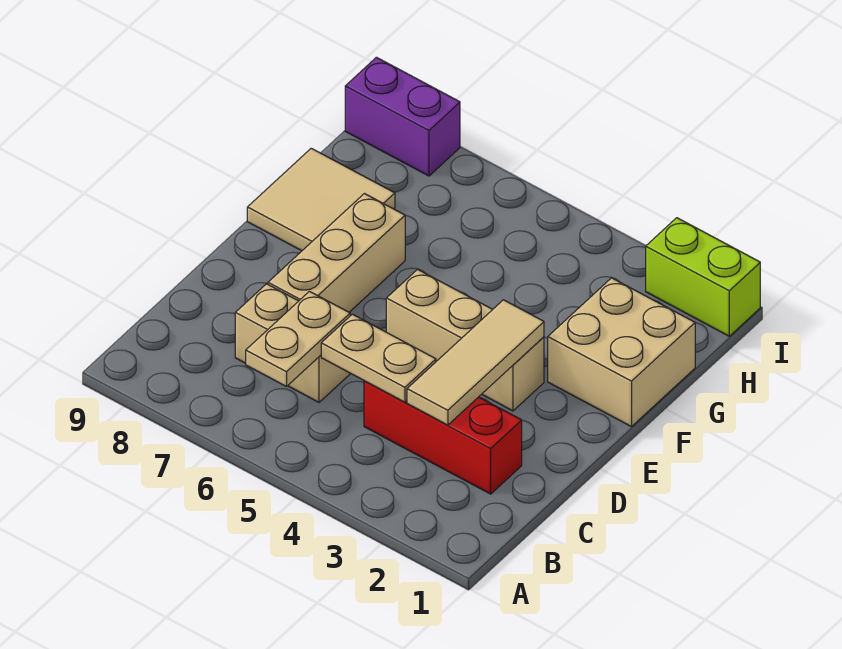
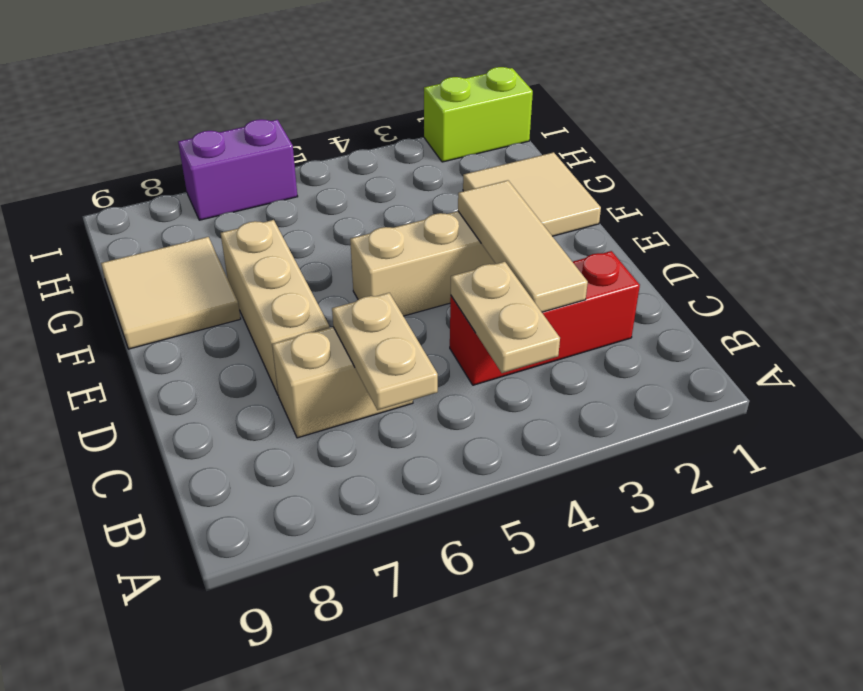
tan plate C4:C5 level 2 -> tan plate B4:C4 level 2
tan brick F1:G2 level 1 -> tan tile F1:G2 level 1
purple brick I8:I9 level 1 -> purple brick I6:I7 level 1

